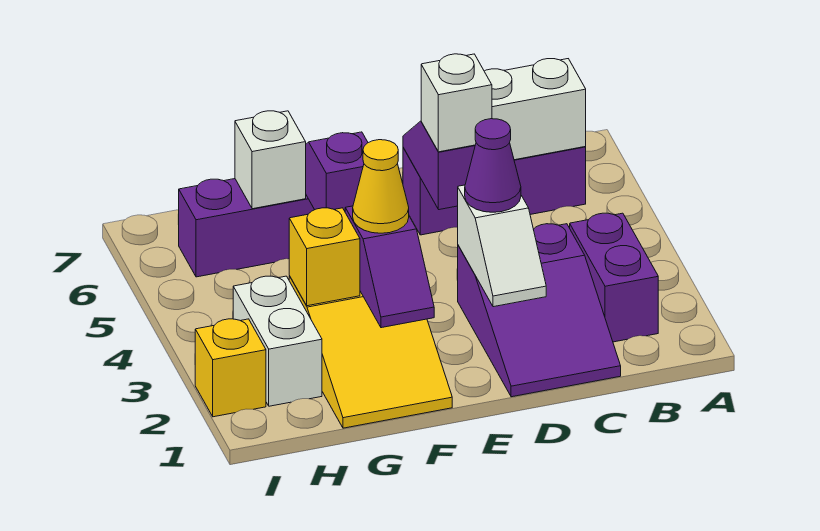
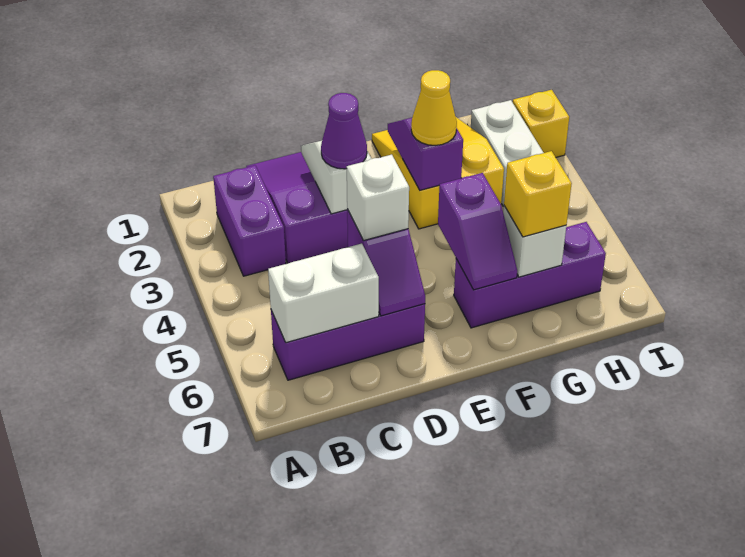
yellow brick G3 level 2 -> yellow brick G6 level 3

